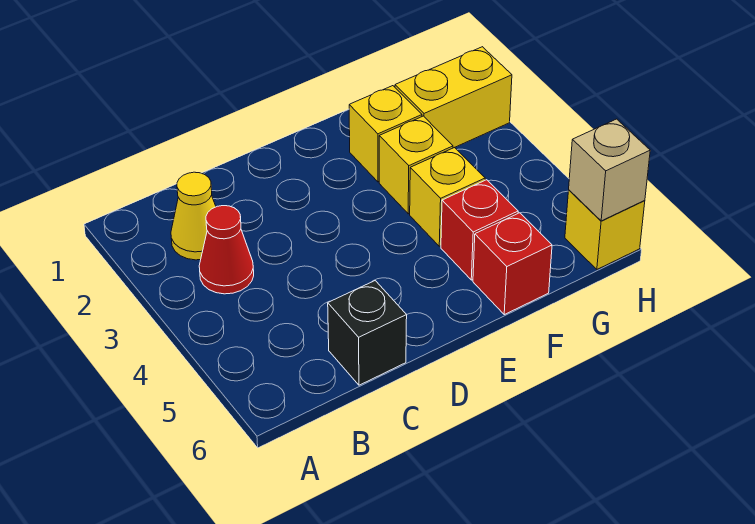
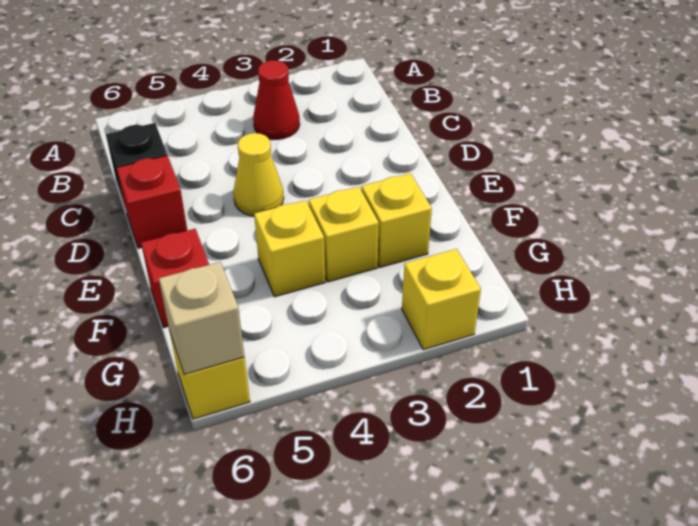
yellow cone B2 level 1 -> yellow cone D4 level 1
red brick F5 level 1 -> red brick D6 level 1
yellow brick G2:H2 level 1 -> yellow brick H2 level 1

